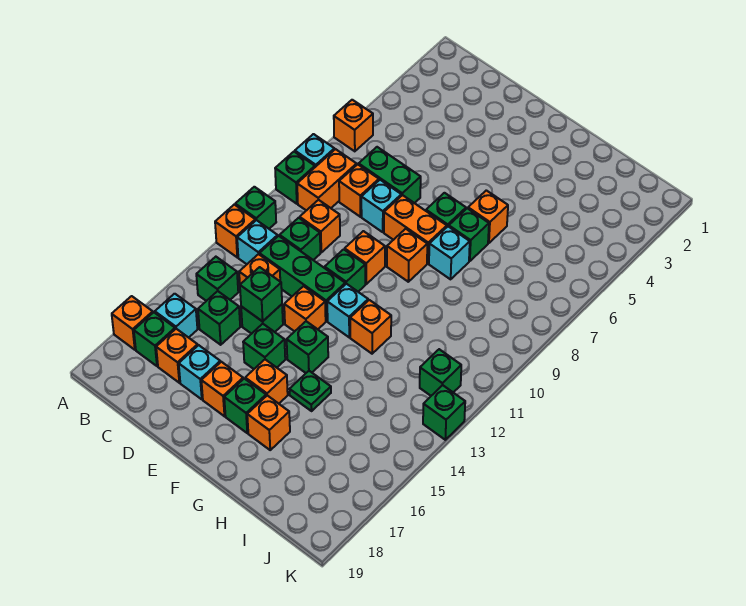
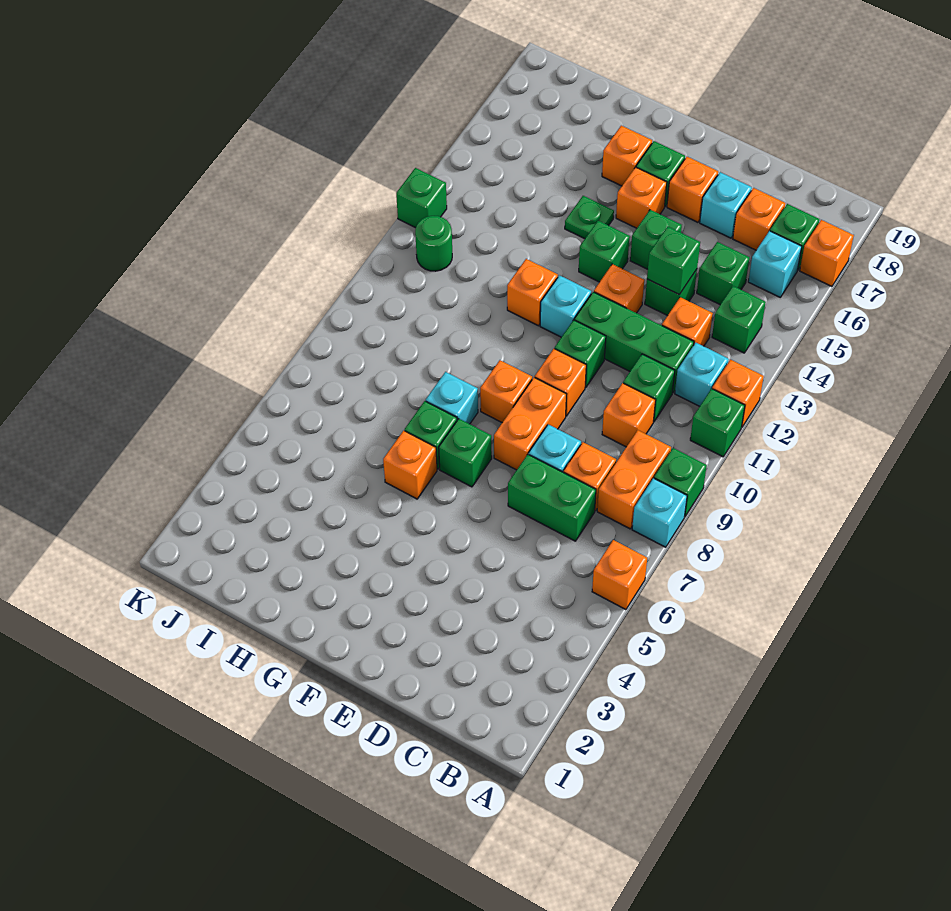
orange brick E8:F8 level 1 -> orange brick E8:E9 level 1
green brick J12 level 1 -> green round brick J12 level 1

